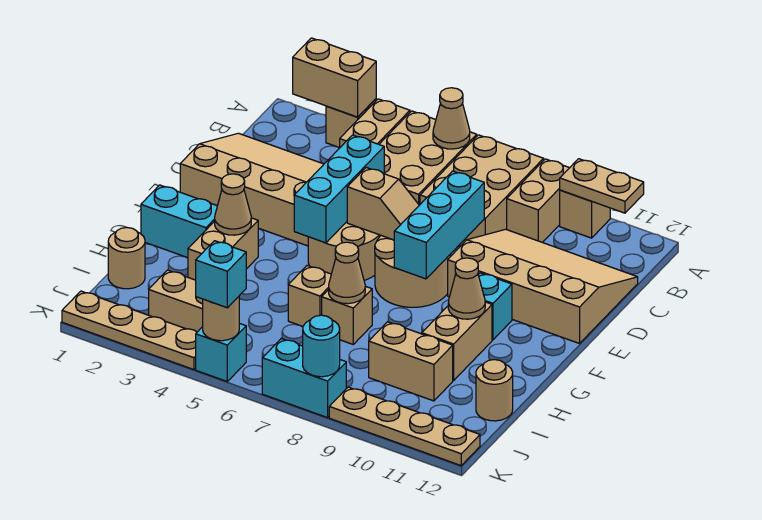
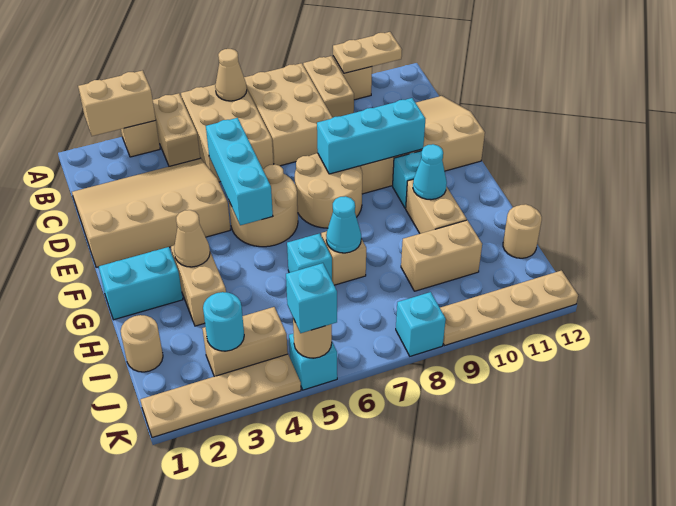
cyan brick D8:F8 level 2 -> cyan brick E8:E10 level 2
tan slope E6:E7 level 2 top 6 -> none
tan cone G10 level 2 -> cyan cone G10 level 2
tan brick H6 level 1 -> cyan brick H6 level 1
tan cone H7 level 2 -> cyan cone H7 level 2
cyan brick K7:K8 level 1 -> cyan brick K8 level 1
cyan round brick K8 level 2 -> cyan round brick J3 level 2

